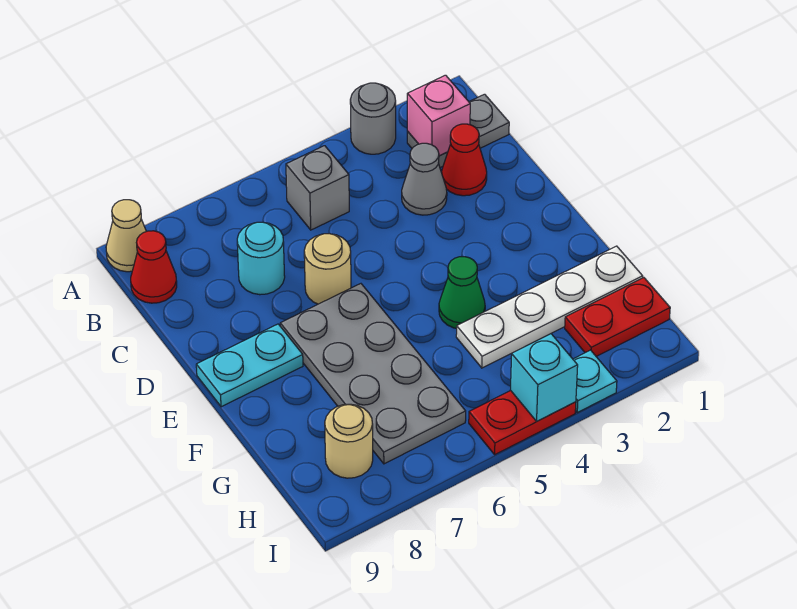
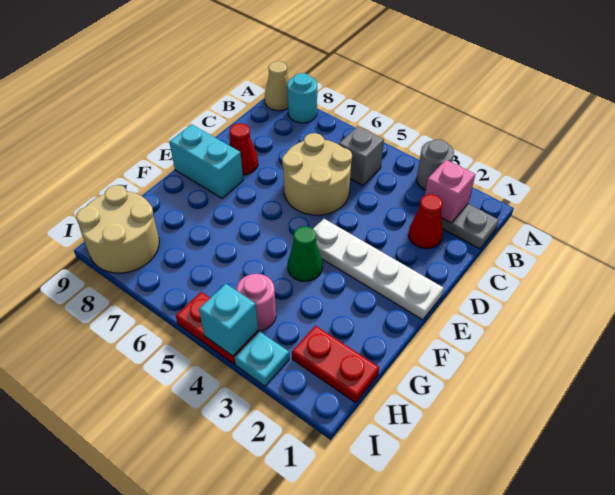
red cone B9 level 1 -> red cone D8 level 1
grey cone C3 level 1 -> none
cyan round brick C7 level 1 -> cyan round brick A8 level 1
tan round brick D6 level 1 -> tan round brick C5:D6 level 1
grey plate E6:H7 level 1 -> none
cyan plate E8:E9 level 1 -> cyan brick E8:E9 level 1
white plate G1:G4 level 1 -> white plate E1:E4 level 1
none -> pink round brick H4 level 1
tan round brick H8 level 1 -> tan round brick H8:I9 level 1

